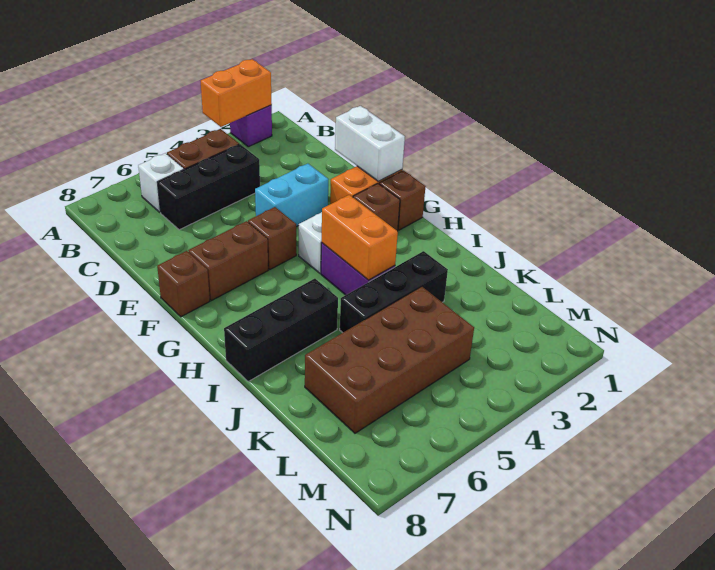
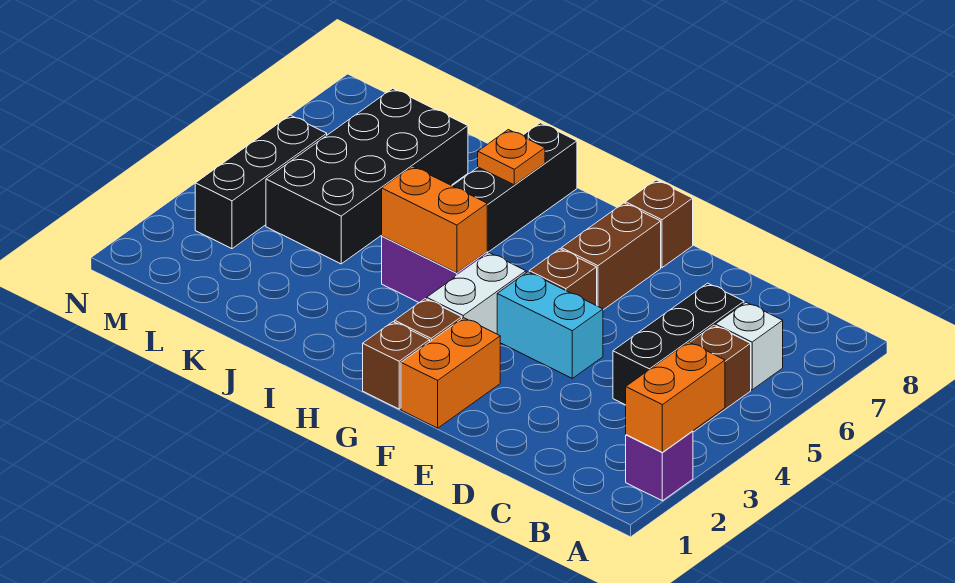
white brick E1:F1 level 2 -> none
cyan brick E3:E4 level 1 -> cyan brick E4:F4 level 1
none -> orange plate I7 level 2
black brick J3:J5 level 1 -> black brick M3:M5 level 1
brown brick K4:L7 level 1 -> black brick K4:L7 level 1

